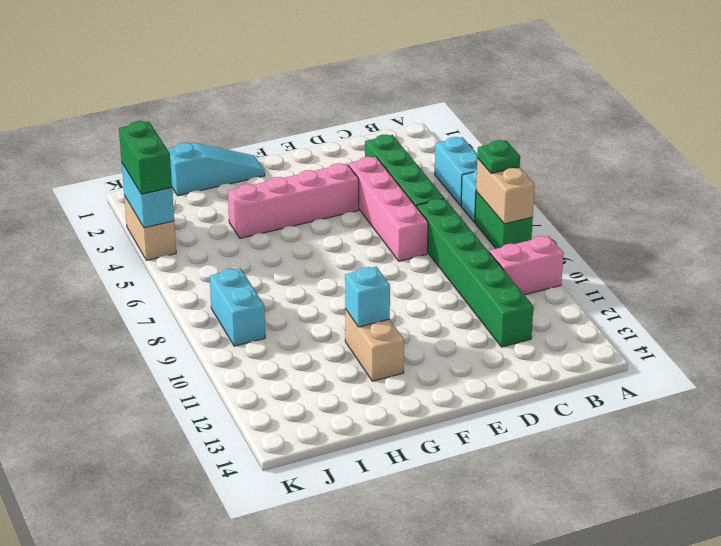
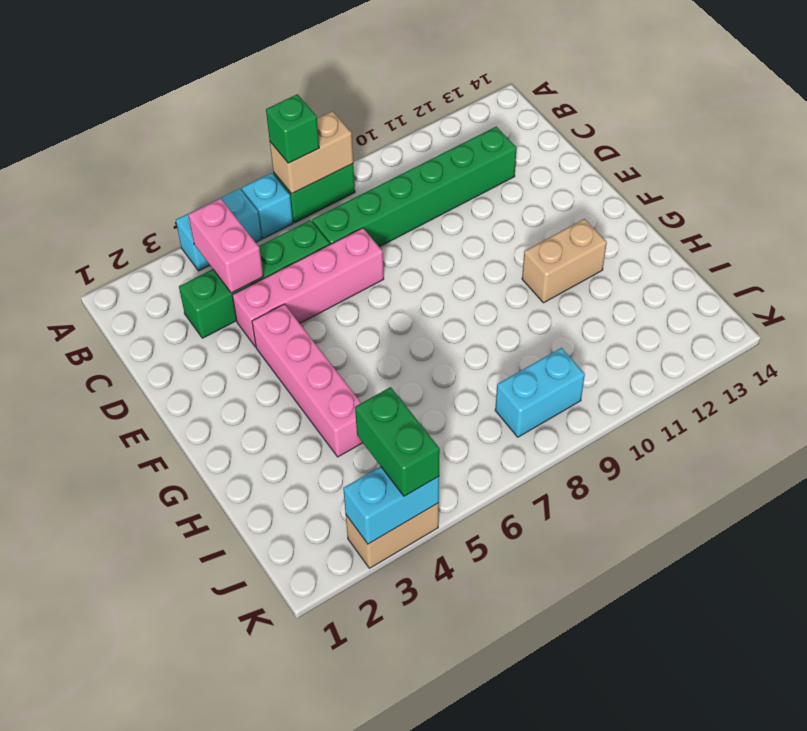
green plate A7 level 3 -> green brick A7 level 3
pink brick A10:B10 level 1 -> pink brick B4:C4 level 2
cyan slope G1:I1 level 1 top I -> none
cyan brick G11 level 2 -> none
green brick K3:K4 level 3 -> green brick J4:K4 level 3

